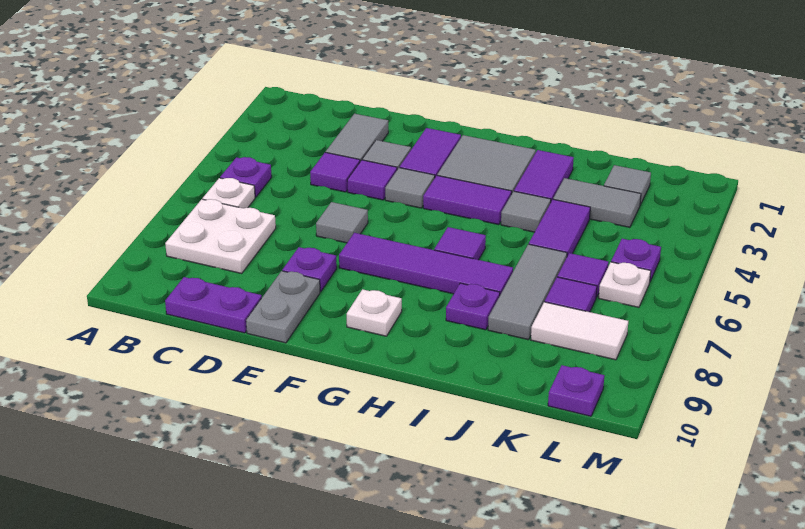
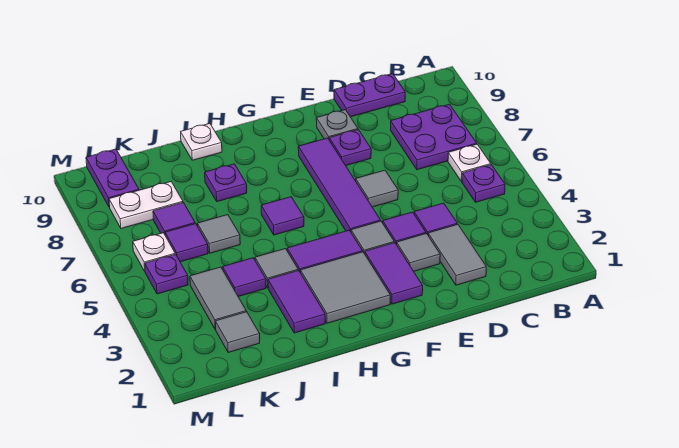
white plate B7:C8 level 1 -> purple plate B7:C8 level 1
grey plate E9:E10 level 1 -> grey plate E9 level 1
purple tile F7:I7 level 1 -> purple tile F5:F8 level 1
white plate G9 level 1 -> white plate I10 level 1
grey tile J3:K3 level 1 -> grey tile K3:K4 level 1
purple tile J4:J5 level 1 -> purple tile J4 level 1
grey tile J6:J8 level 1 -> grey tile J6 level 1
white tile K8:L8 level 1 -> white plate K8:L8 level 1
purple plate L10 level 1 -> purple plate L9:L10 level 1

